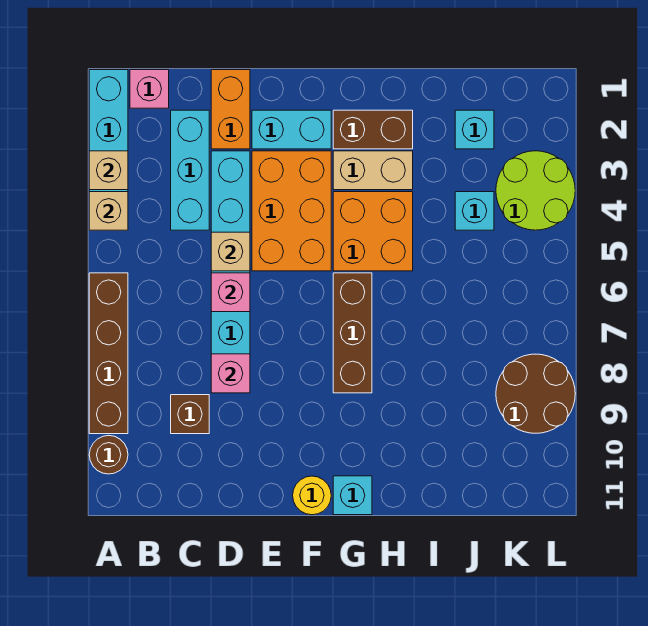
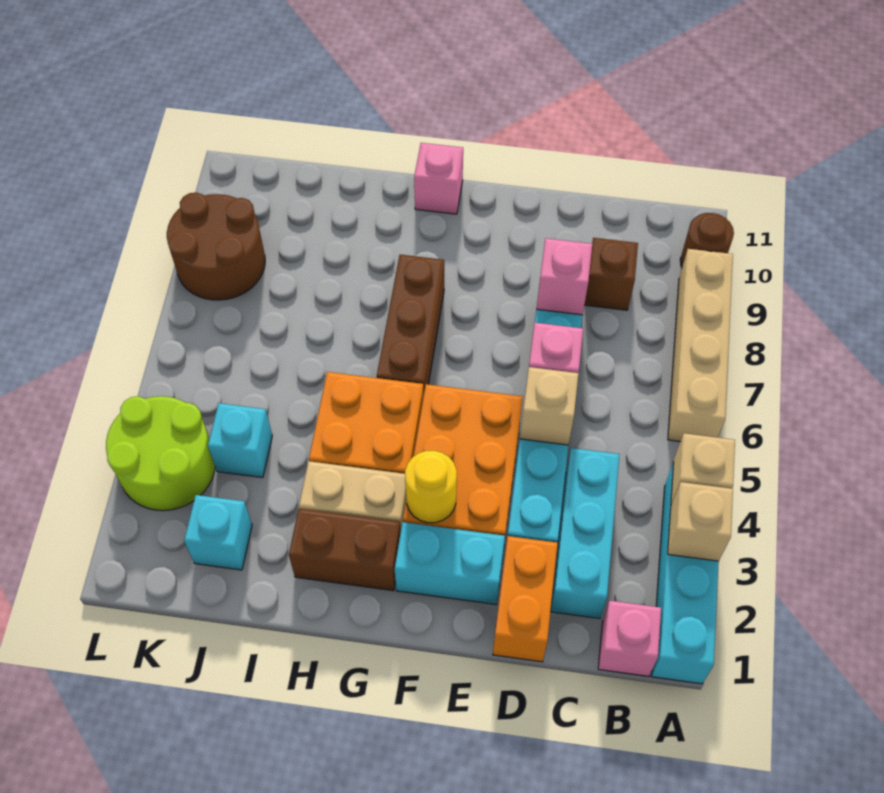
brown brick A6:A9 level 1 -> tan brick A6:A9 level 1
yellow round brick F11 level 1 -> yellow round brick F3 level 2
cyan brick G11 level 1 -> pink brick G11 level 1

